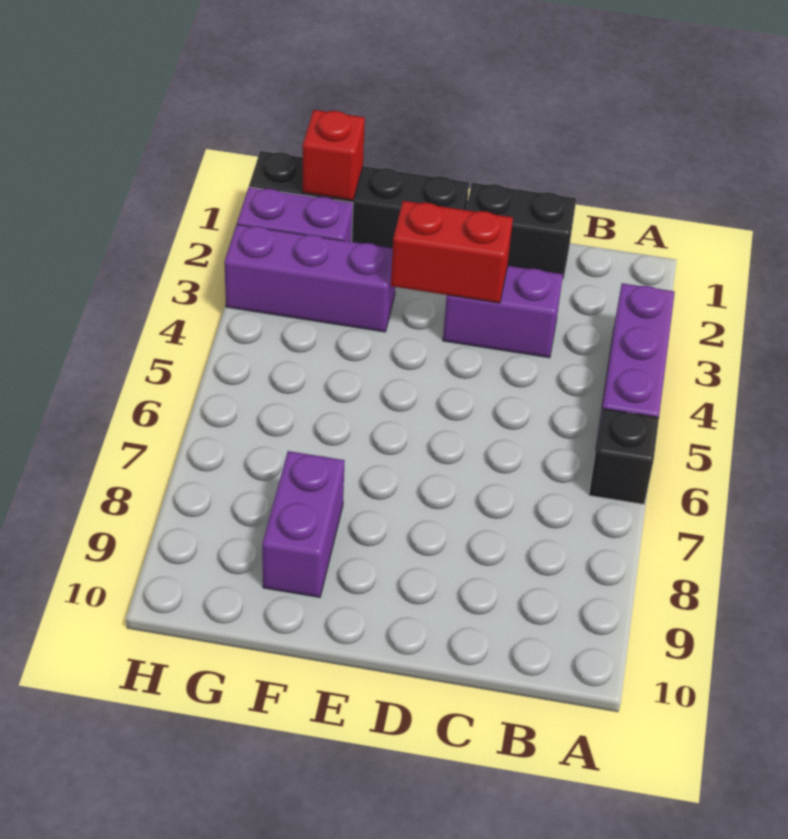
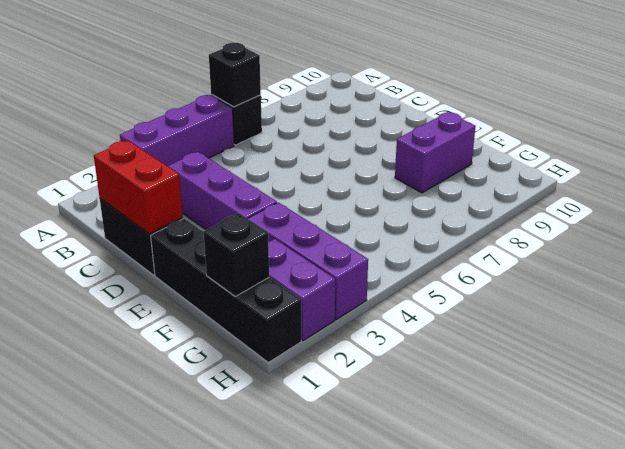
none -> black brick A6 level 2
purple brick C3:D3 level 1 -> purple brick C3:E3 level 1
red brick D3:E3 level 2 -> red brick C1:D1 level 2
red brick G1 level 2 -> black brick G1 level 2

